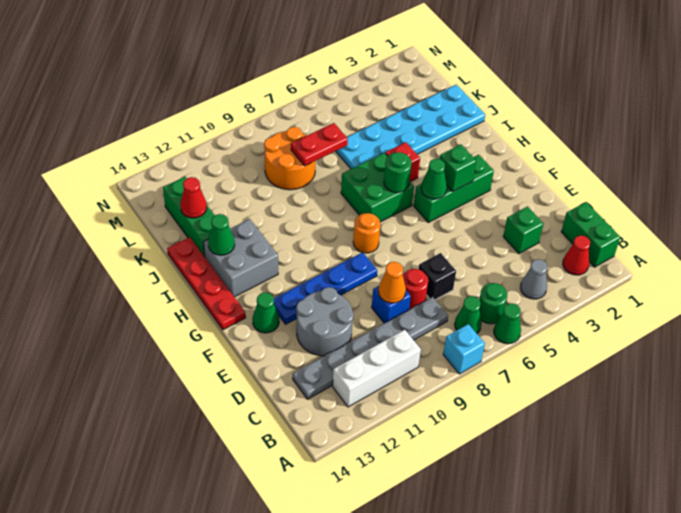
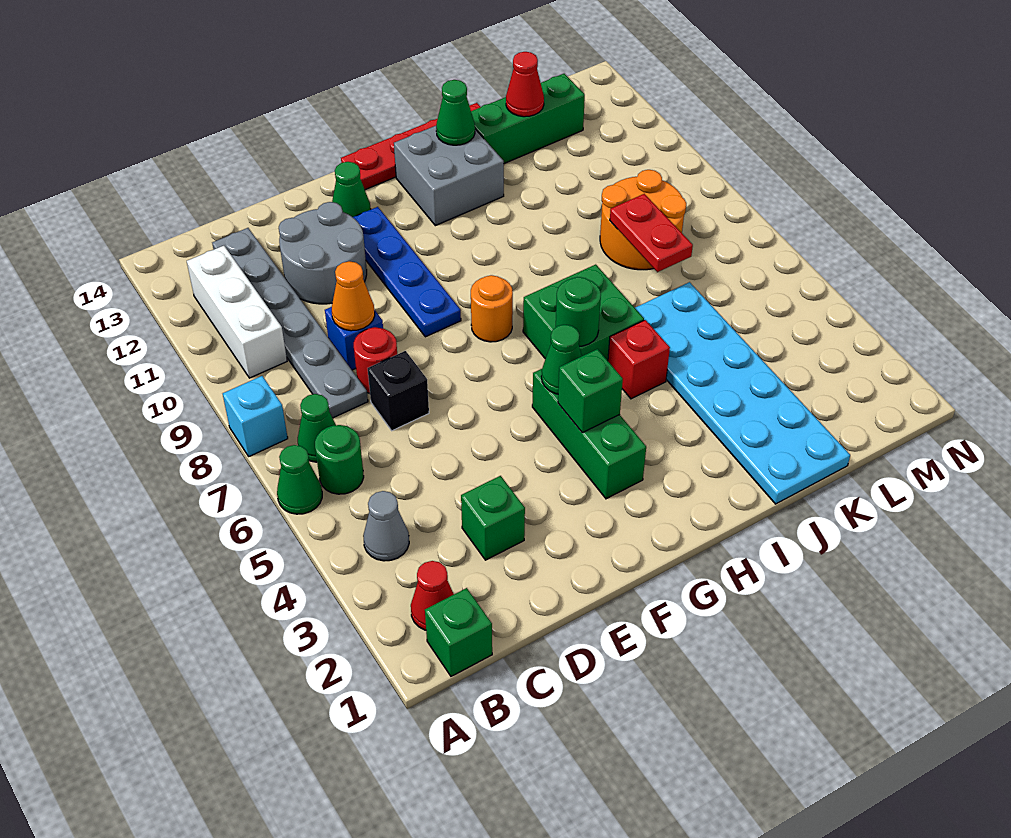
green brick B1:C1 level 1 -> green brick B1 level 1

